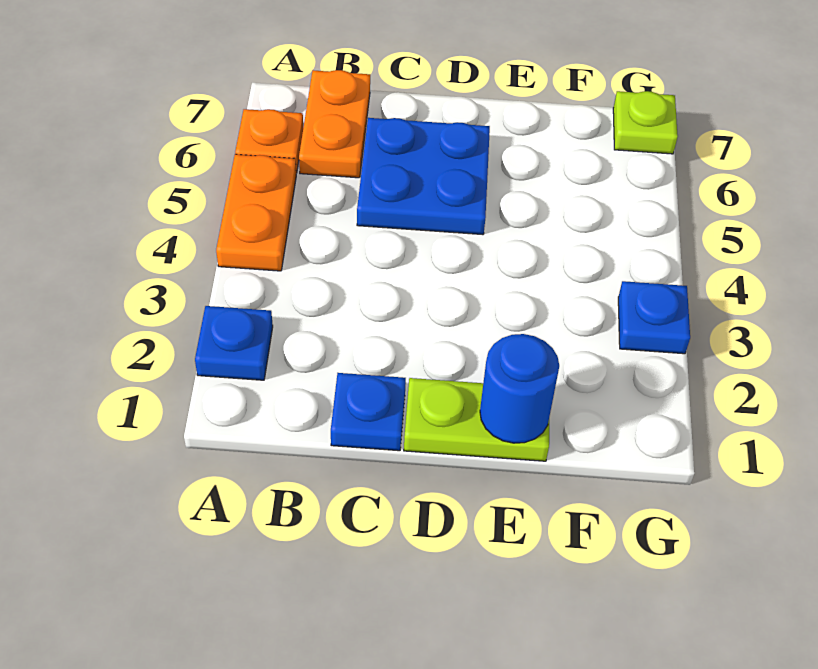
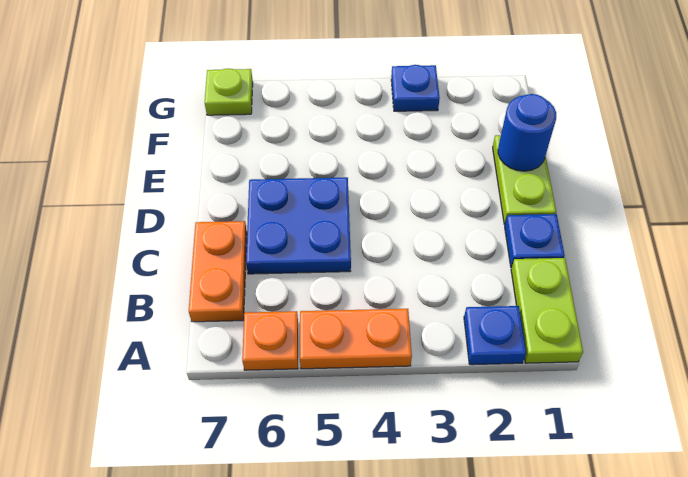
none -> lime plate A1:B1 level 1
orange plate B6:B7 level 1 -> orange plate B7:C7 level 1

